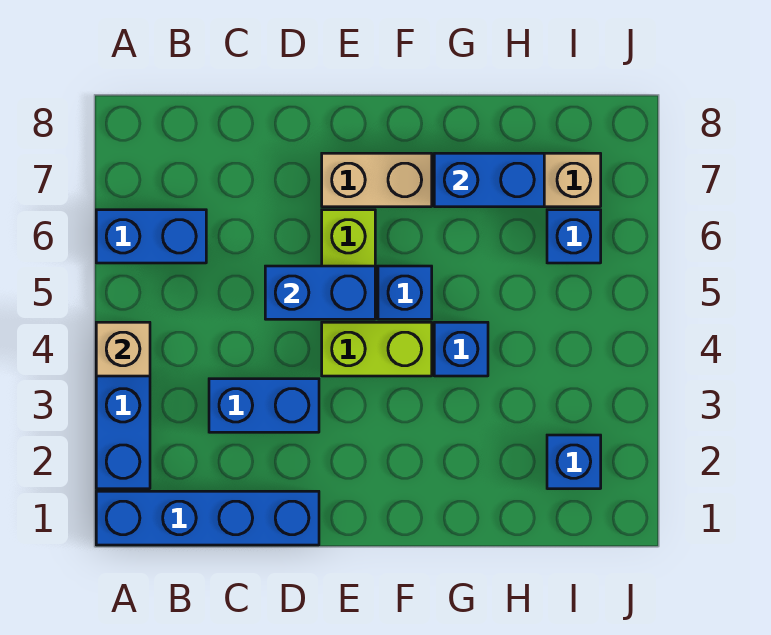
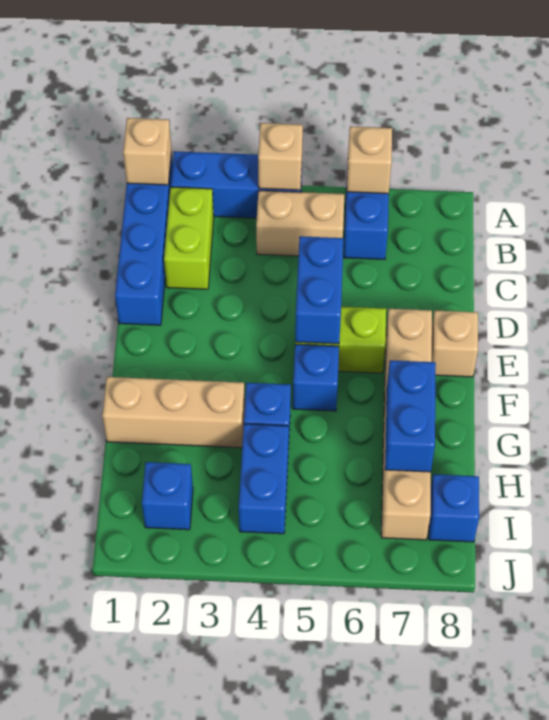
none -> tan brick A1 level 2
none -> tan brick A6 level 2
none -> tan brick B4:B5 level 1
blue brick C3:D3 level 1 -> blue brick H4:I4 level 1
lime brick E4:F4 level 1 -> lime brick B2:C2 level 1
none -> tan brick E8 level 1
none -> tan brick G1:G3 level 1
blue brick I6 level 1 -> blue brick I8 level 1

